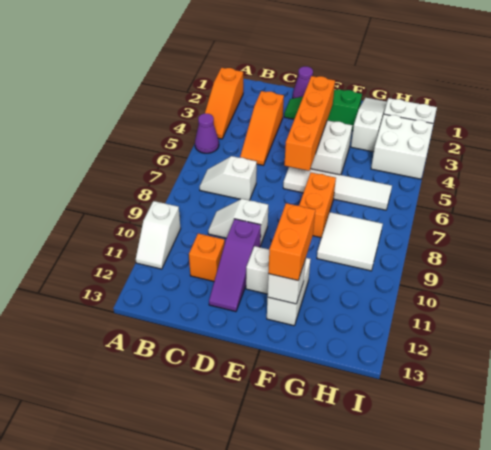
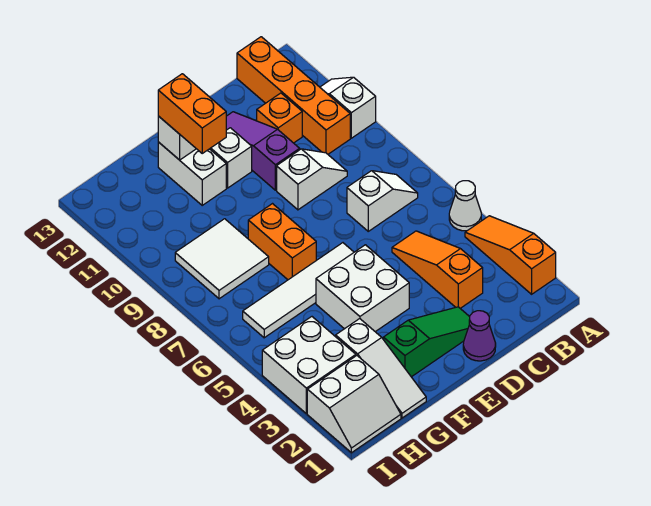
purple cone A5 level 1 -> white cone A5 level 1
orange brick E3:E6 level 2 -> orange brick B10:B13 level 1

